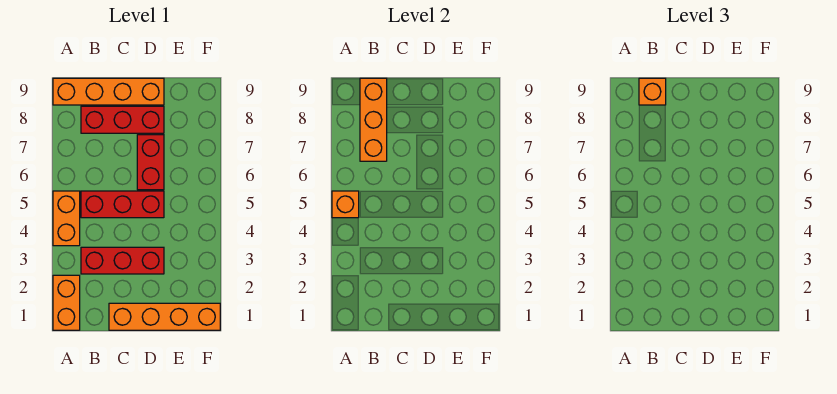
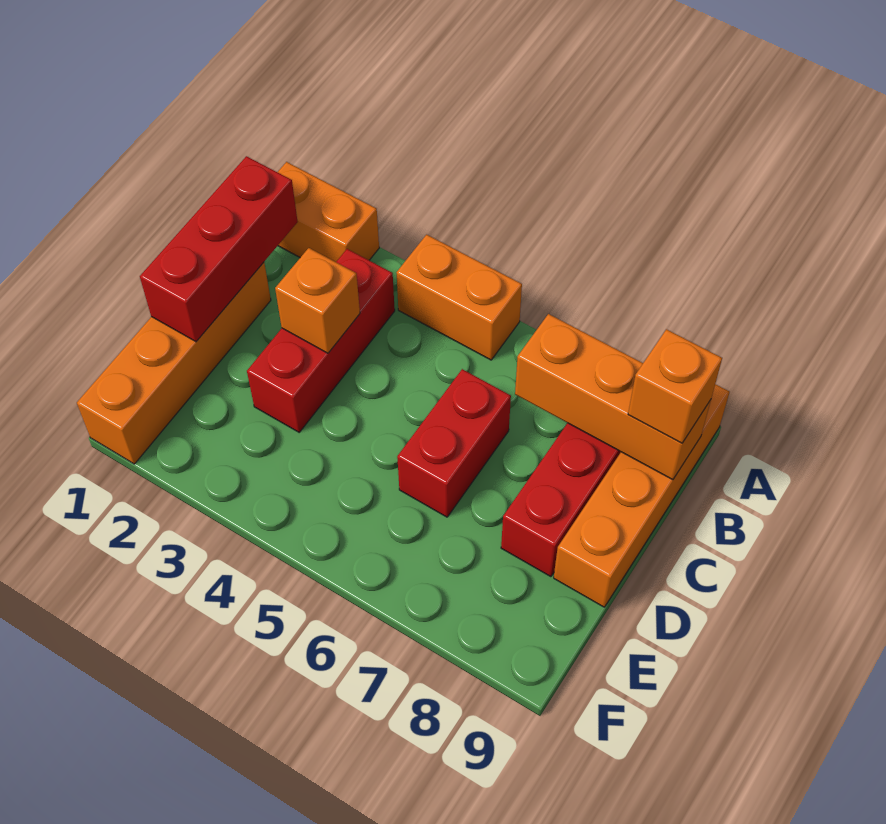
orange brick A5 level 2 -> orange brick C3 level 2
red brick B5:D5 level 1 -> red brick B1:D1 level 2
red brick D6:D7 level 1 -> red brick C6:D6 level 1

